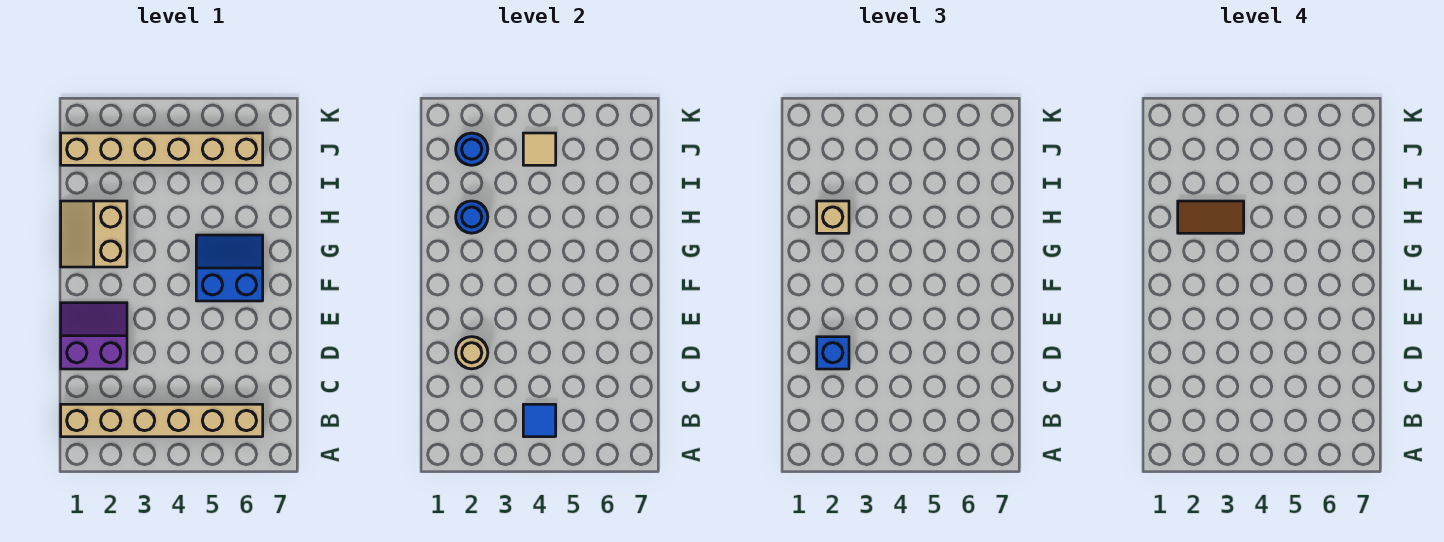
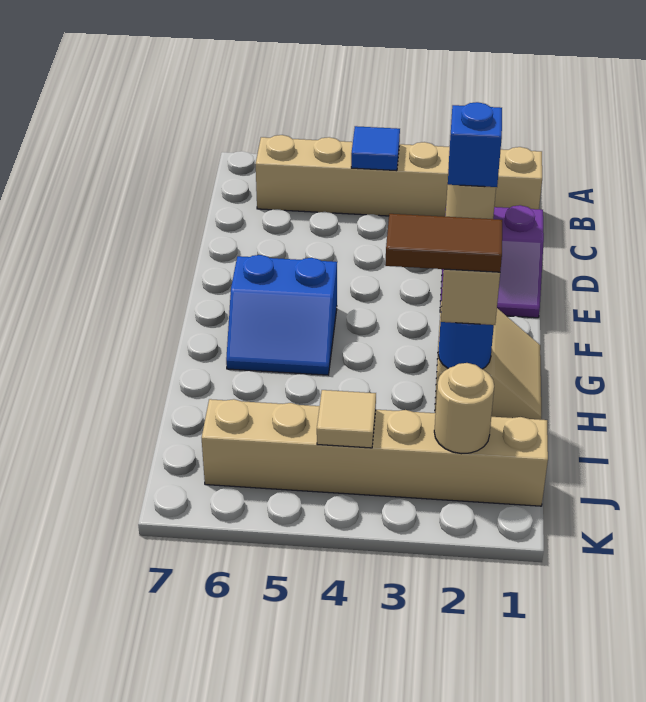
blue round brick J2 level 2 -> tan round brick J2 level 2

